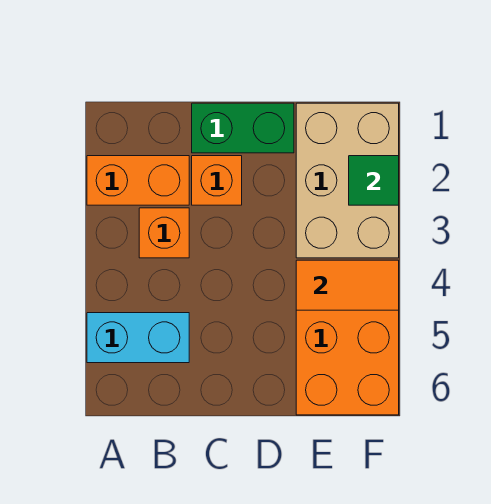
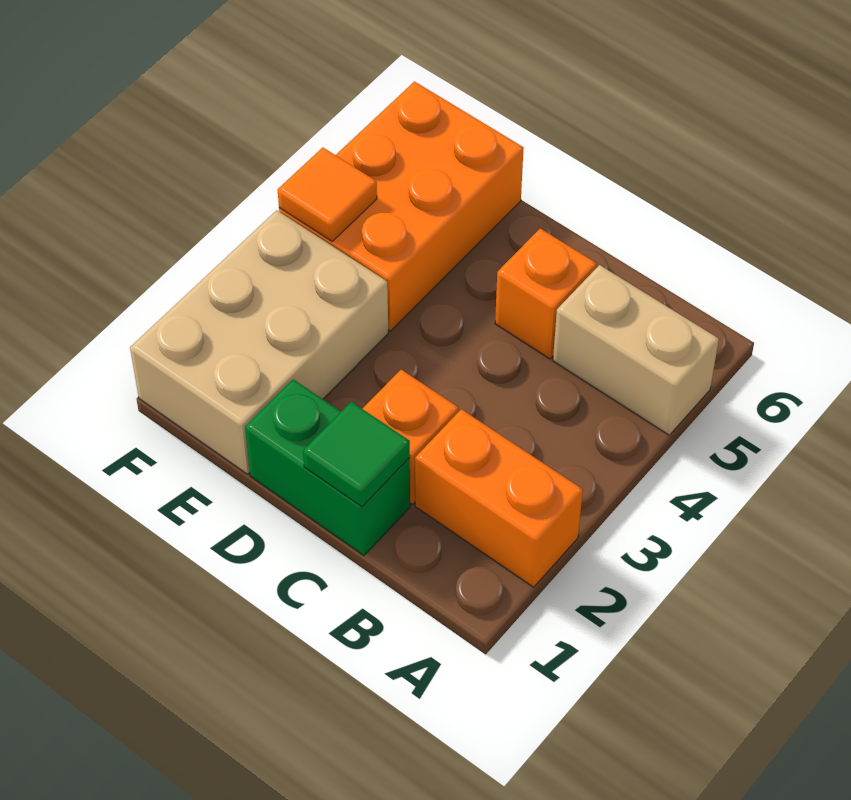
cyan brick A5:B5 level 1 -> tan brick A5:B5 level 1
orange brick B3 level 1 -> orange brick C5 level 1
orange tile E4:F4 level 2 -> orange tile F4 level 2
green tile F2 level 2 -> green tile C1 level 2

